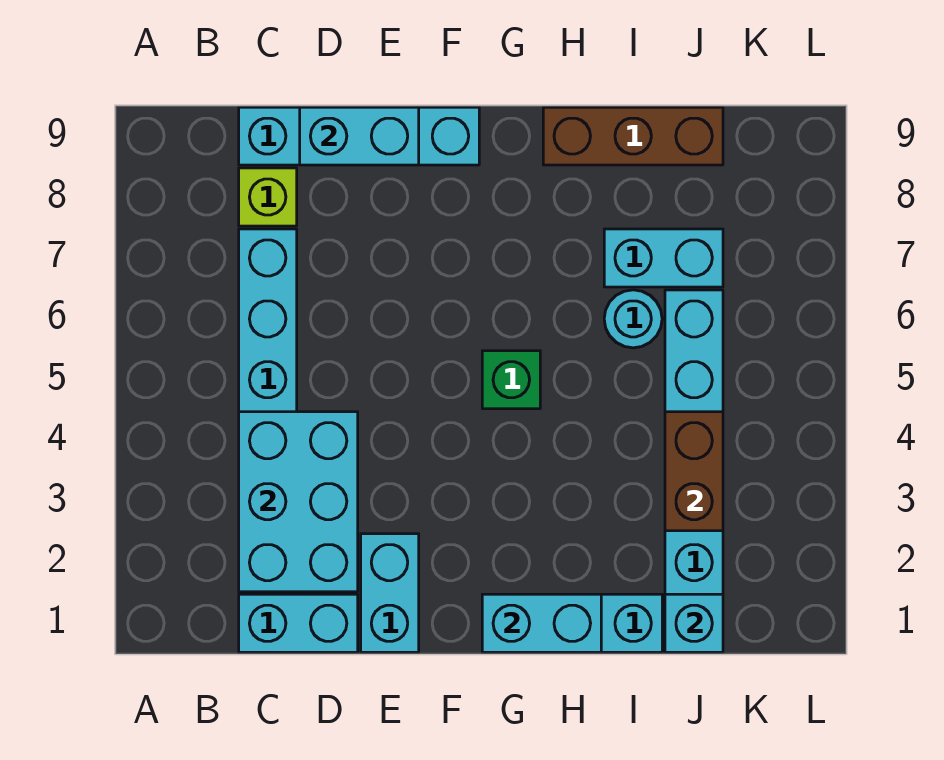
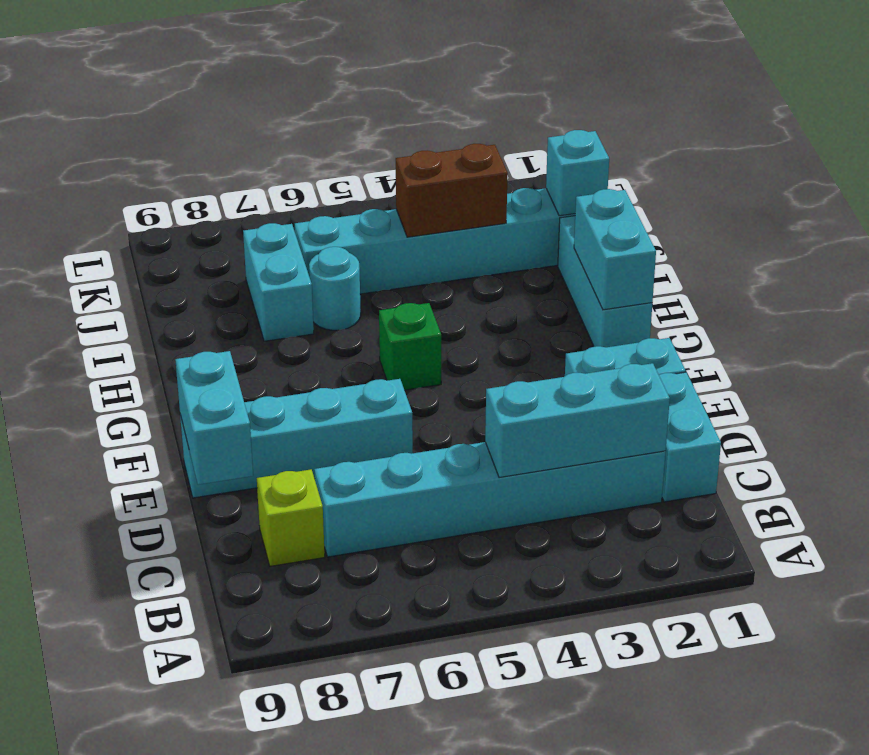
cyan brick C2:D4 level 2 -> cyan brick C2:C4 level 2
cyan brick C9:F9 level 1 -> cyan brick E6:E9 level 1
brown brick H9:J9 level 1 -> none

